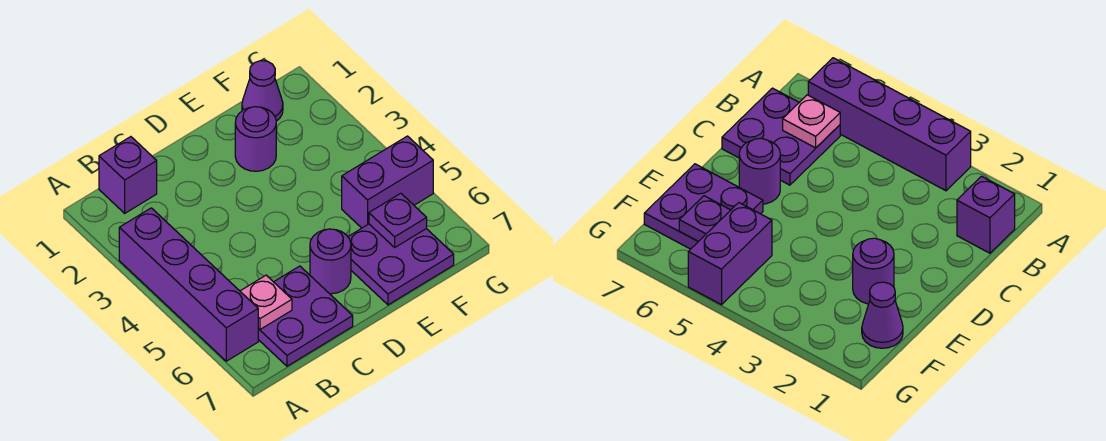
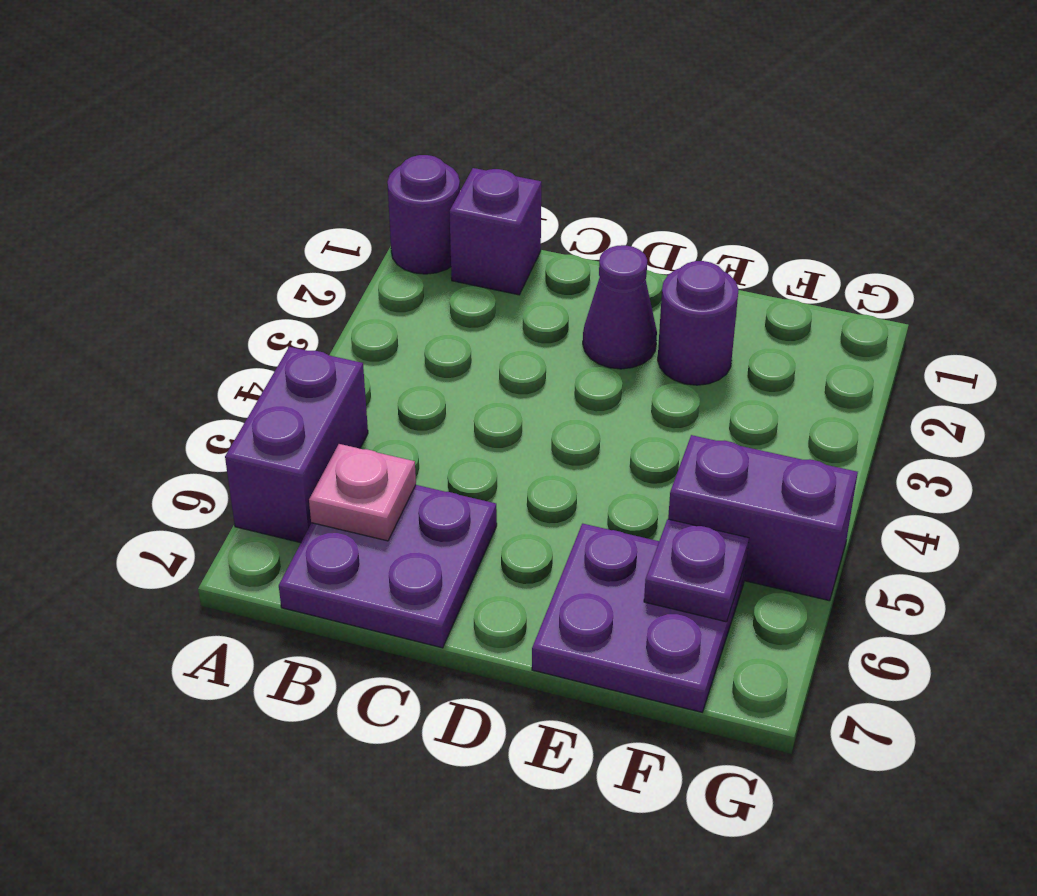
purple brick A3:A6 level 1 -> purple brick A5:A6 level 1
purple round brick D6 level 1 -> purple round brick A1 level 1
purple cone F1 level 1 -> purple cone D2 level 1

